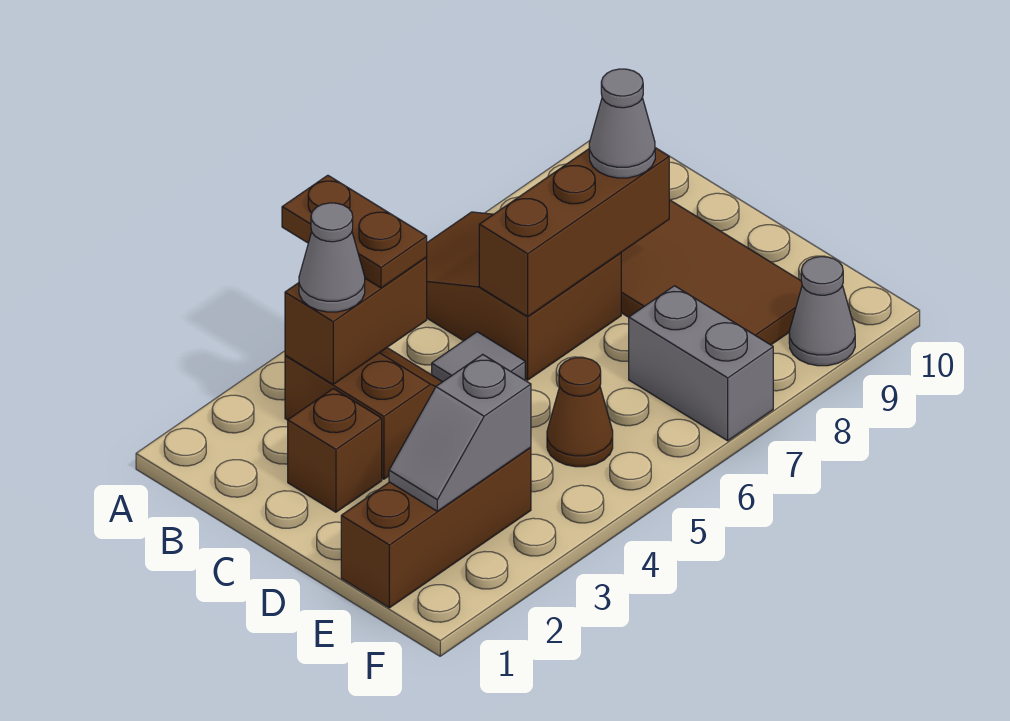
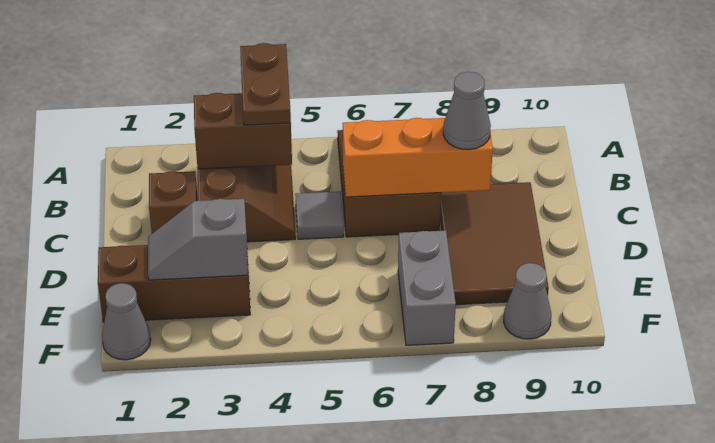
grey cone B3 level 3 -> grey cone F1 level 1
brown brick C6:C8 level 2 -> orange brick C6:C8 level 2
brown cone E5 level 1 -> none

